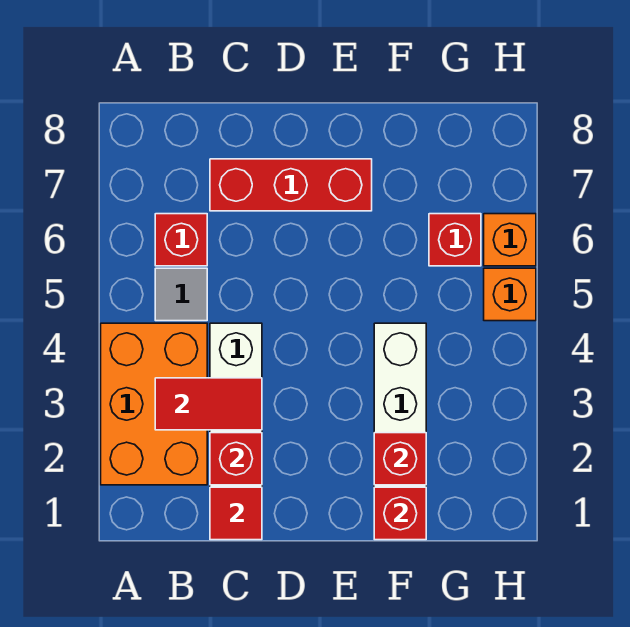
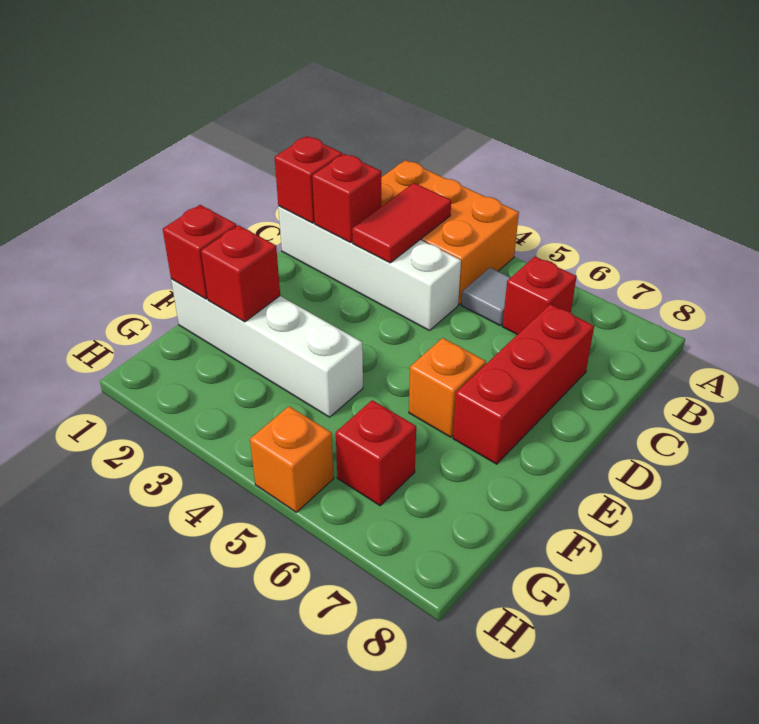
red tile C1 level 2 -> red brick C1 level 2
orange brick H6 level 1 -> orange brick E6 level 1

